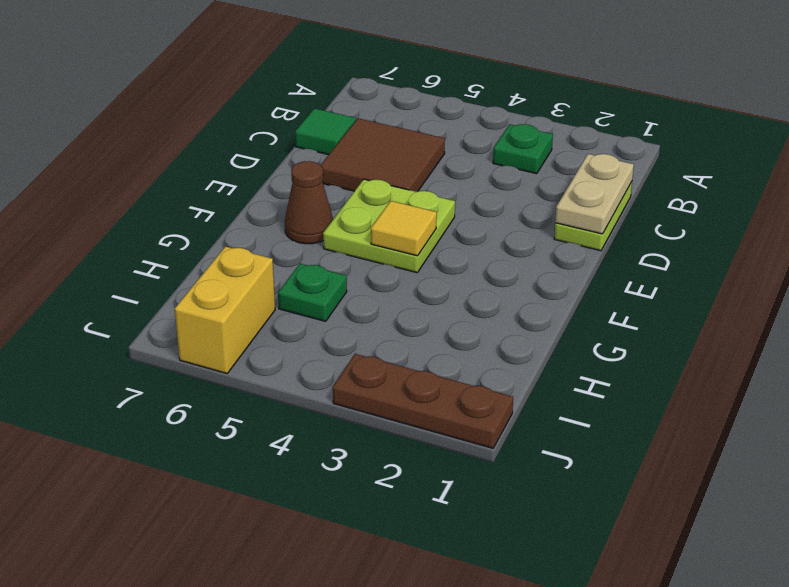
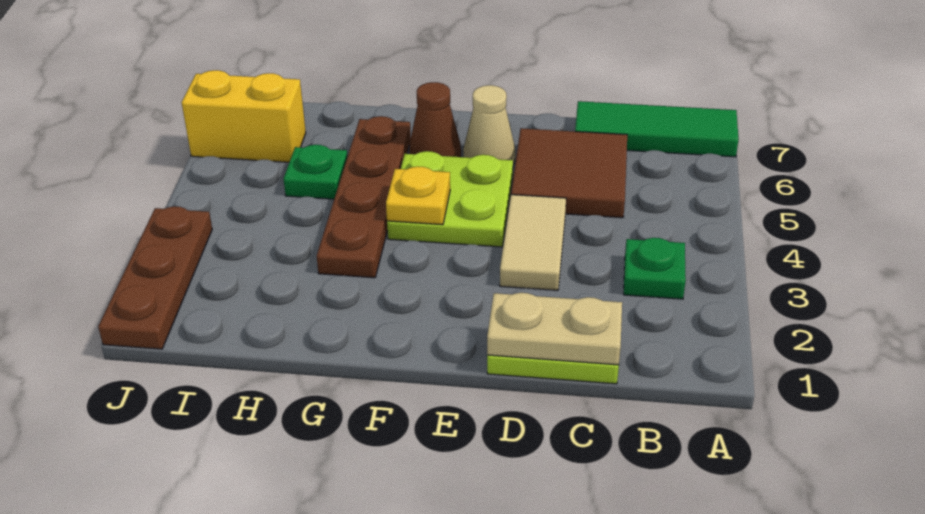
green tile C7 level 1 -> green tile A7:C7 level 1
none -> tan tile D3:D4 level 1
none -> tan cone E6 level 1
yellow tile F4 level 2 -> yellow plate F4 level 2
none -> brown plate G3:G6 level 1

